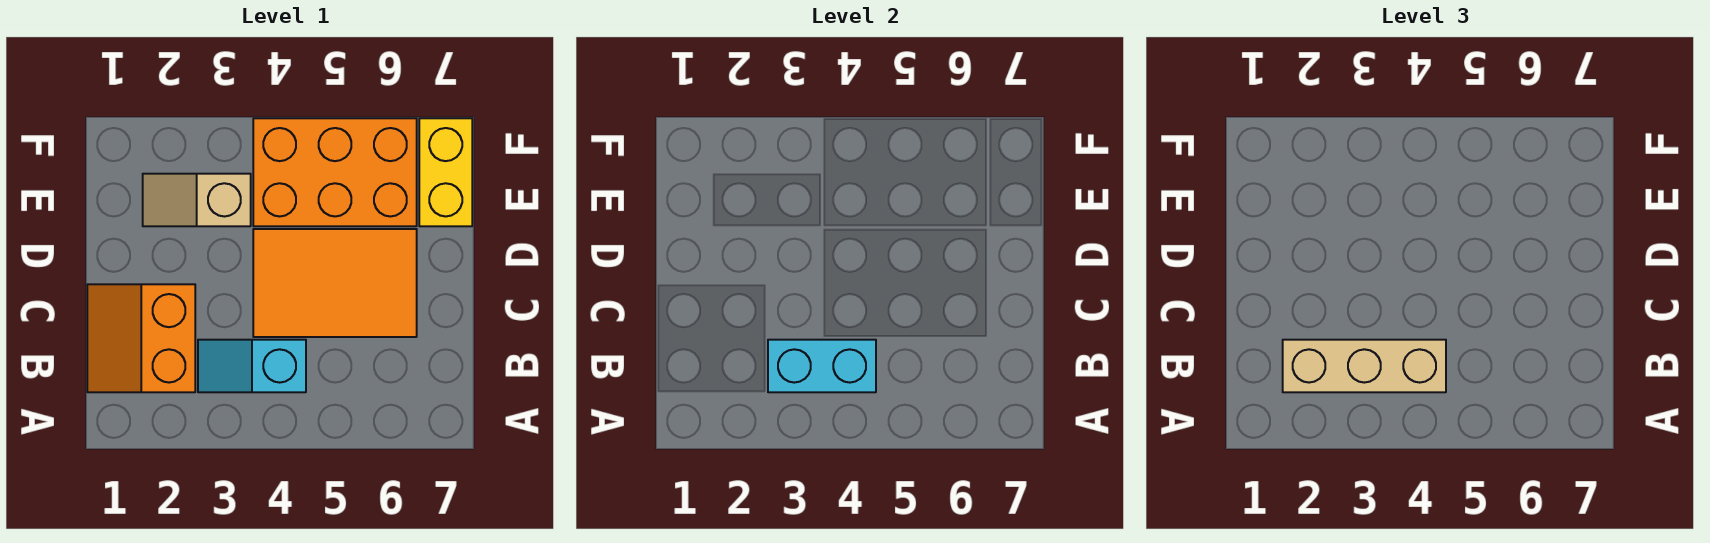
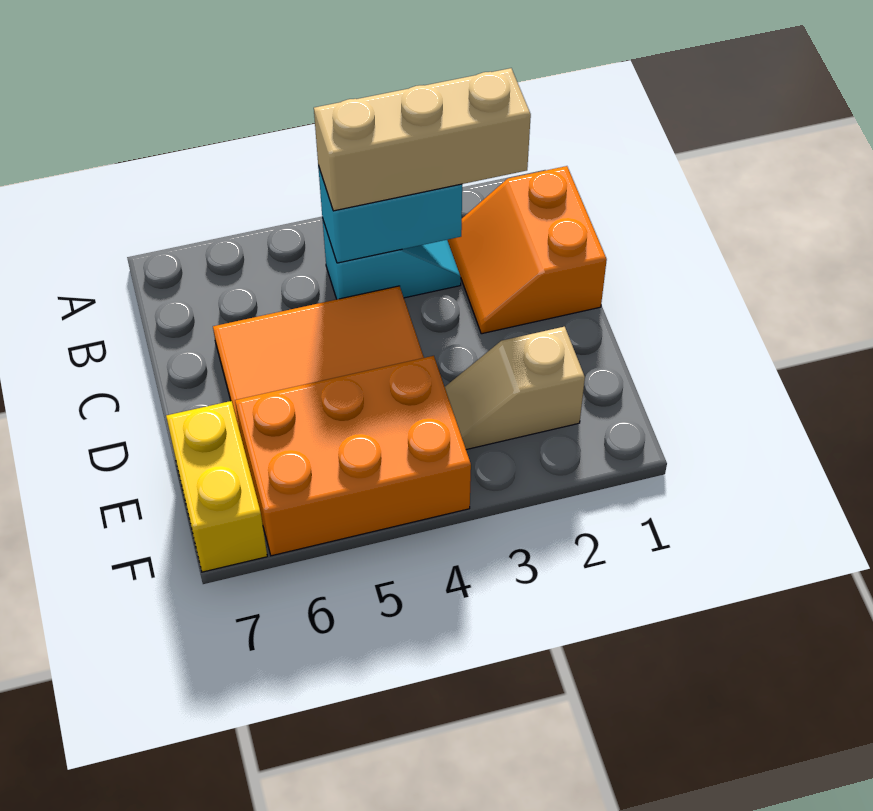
orange slope B1:C2 level 1 top 2 -> orange slope B1:C2 level 1 top 1
tan slope E2:E3 level 1 top 3 -> tan slope E2:E3 level 1 top 2

